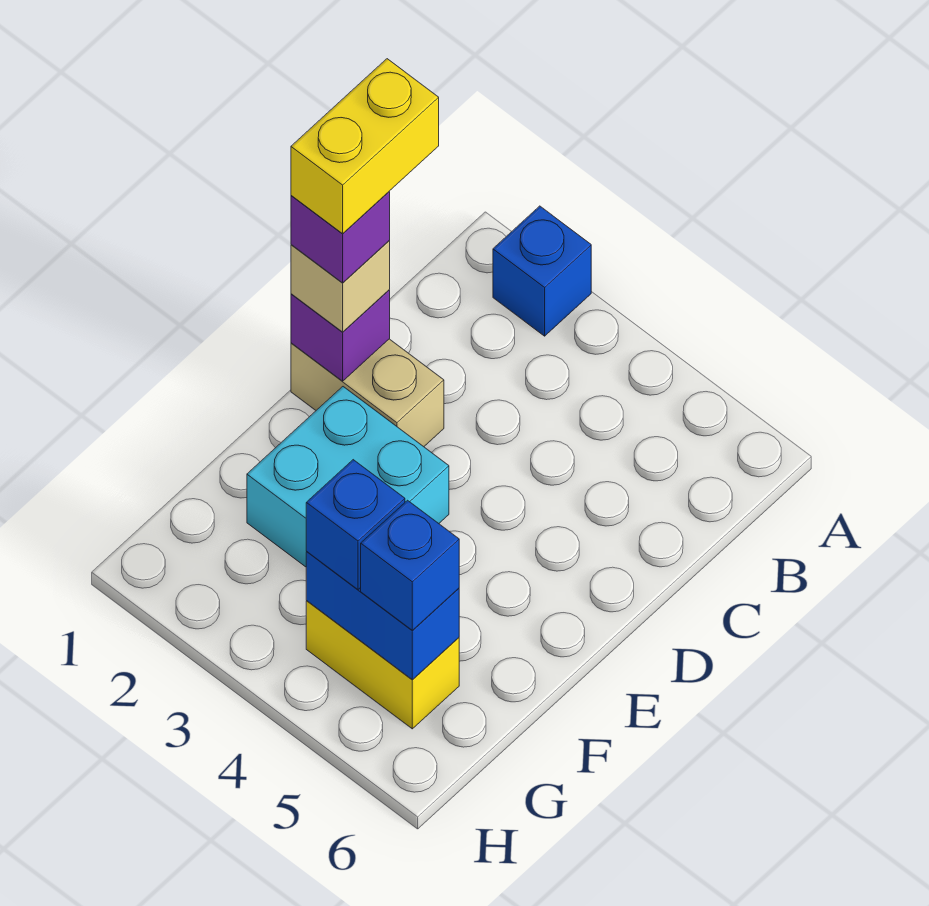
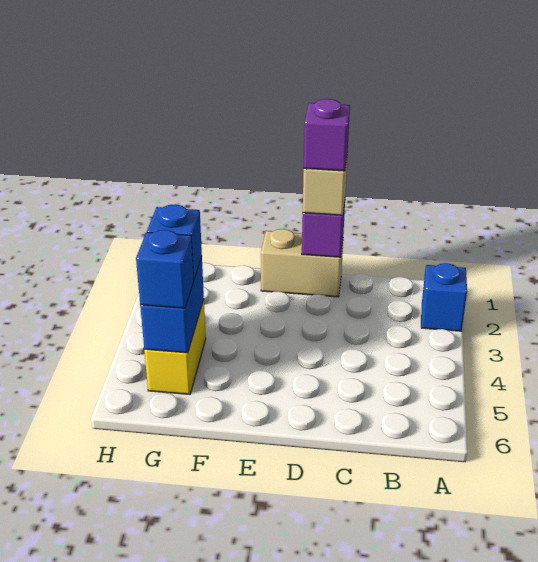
yellow brick C1:D1 level 5 -> none
tan brick D1:D2 level 1 -> tan brick D1:E1 level 1
cyan brick E2:F3 level 1 -> none

